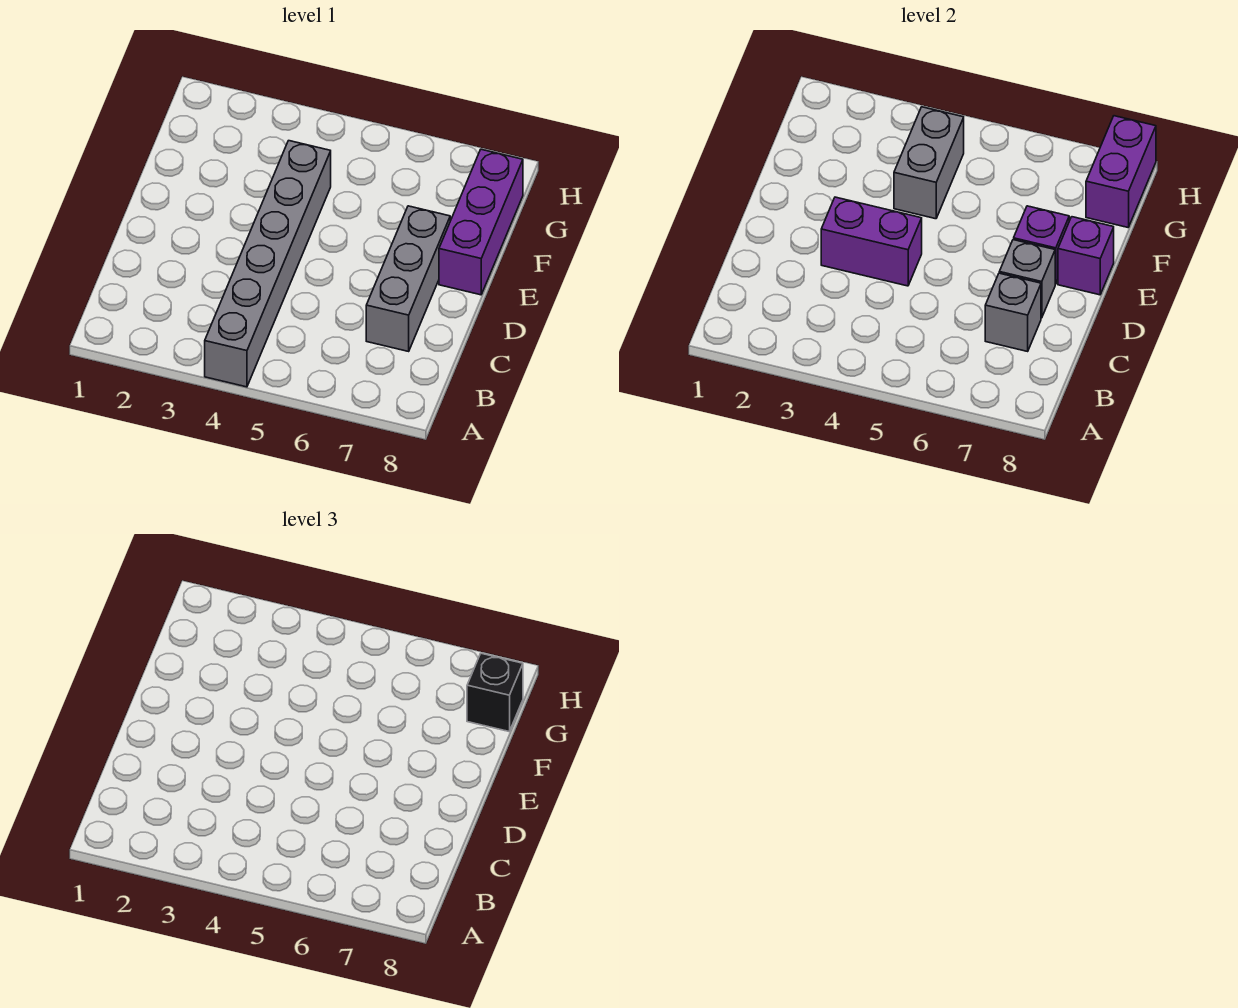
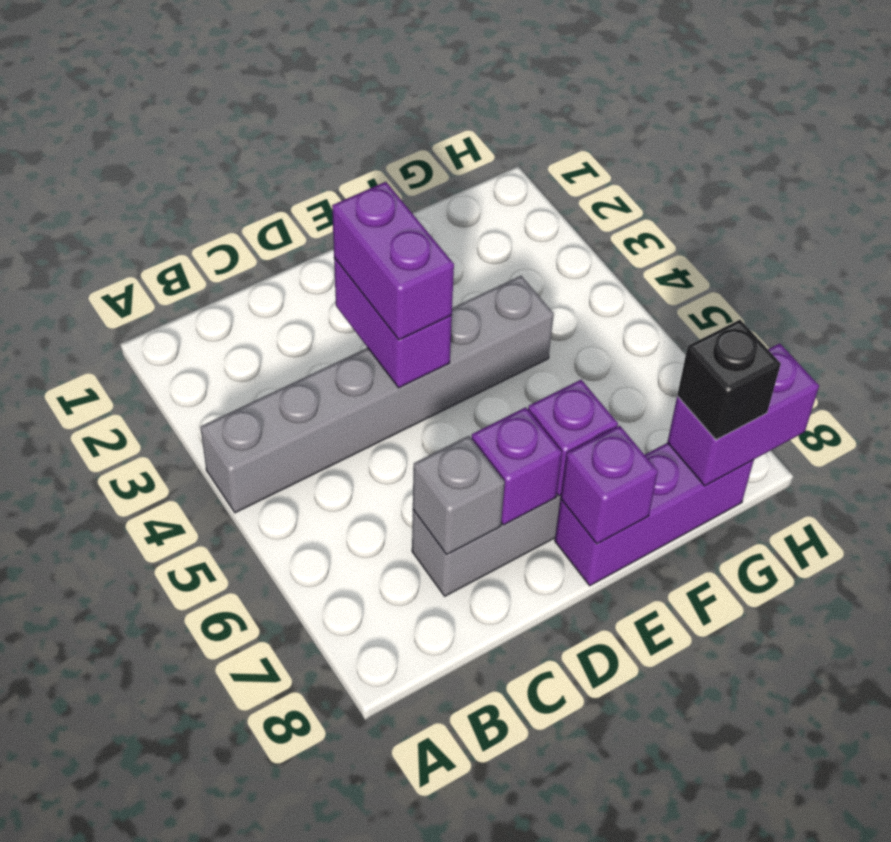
none -> purple brick D3:D4 level 3
grey brick D7 level 2 -> purple brick D7 level 2
grey brick F4:G4 level 2 -> none

